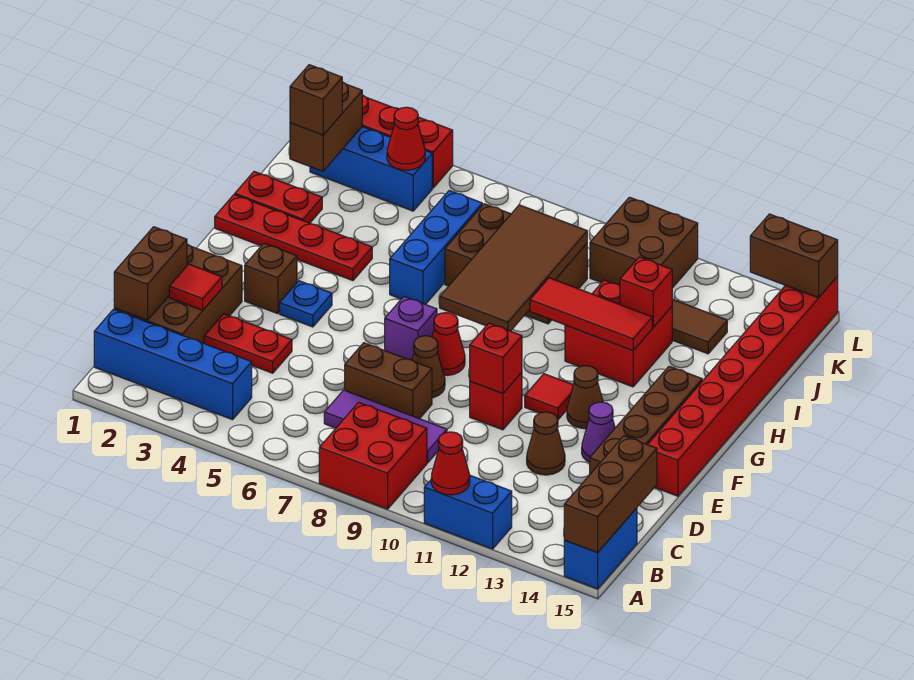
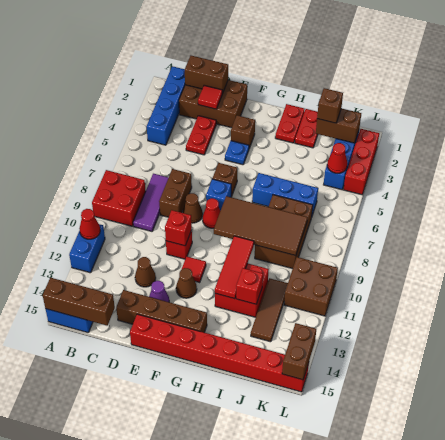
none -> brown brick F6 level 1
purple brick F7 level 1 -> blue brick F7 level 1
red plate H1:H4 level 1 -> red plate H1:H2 level 1

